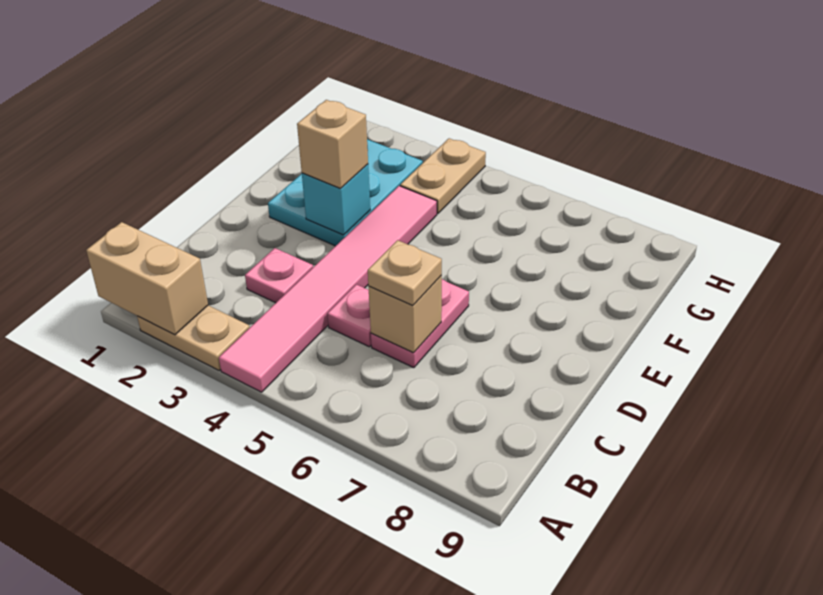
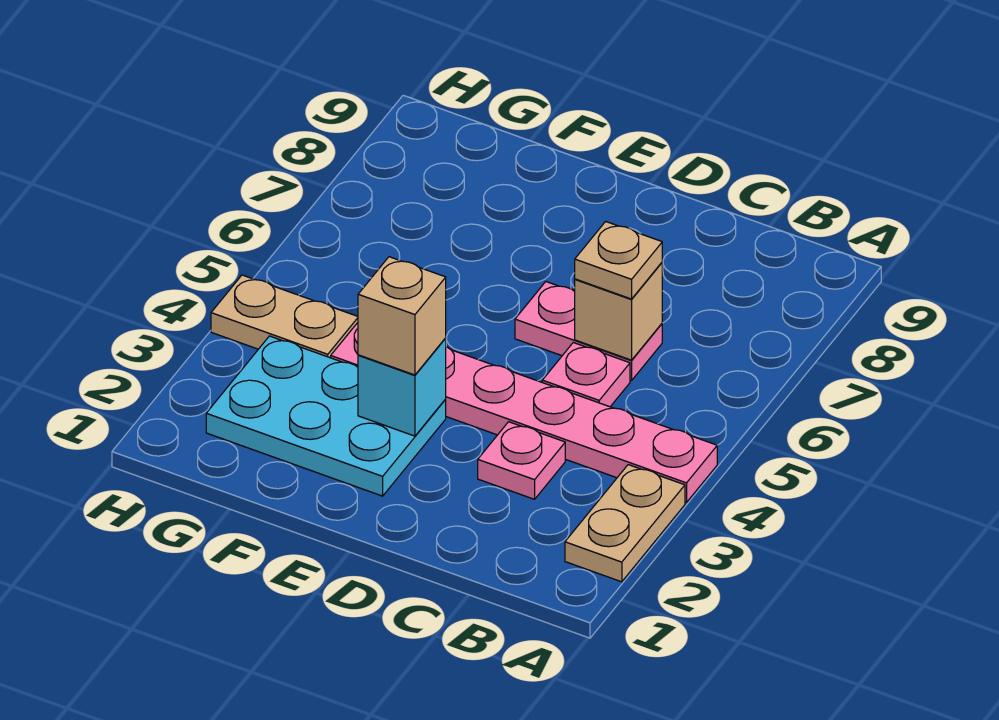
tan brick A1:A2 level 2 -> none
pink tile A4:F4 level 1 -> pink plate A4:F4 level 1

